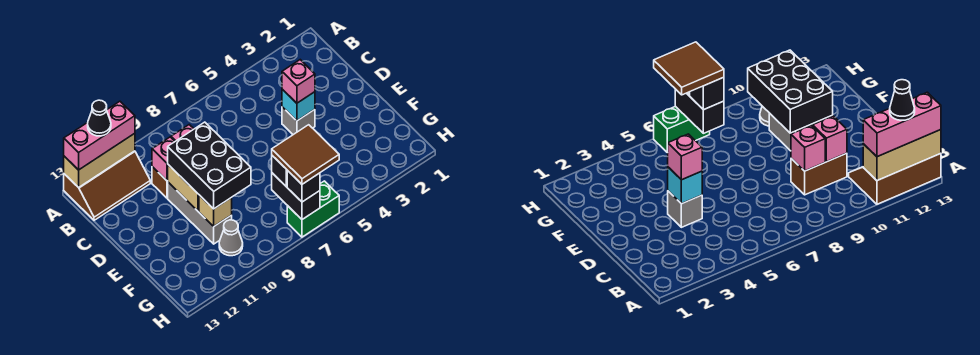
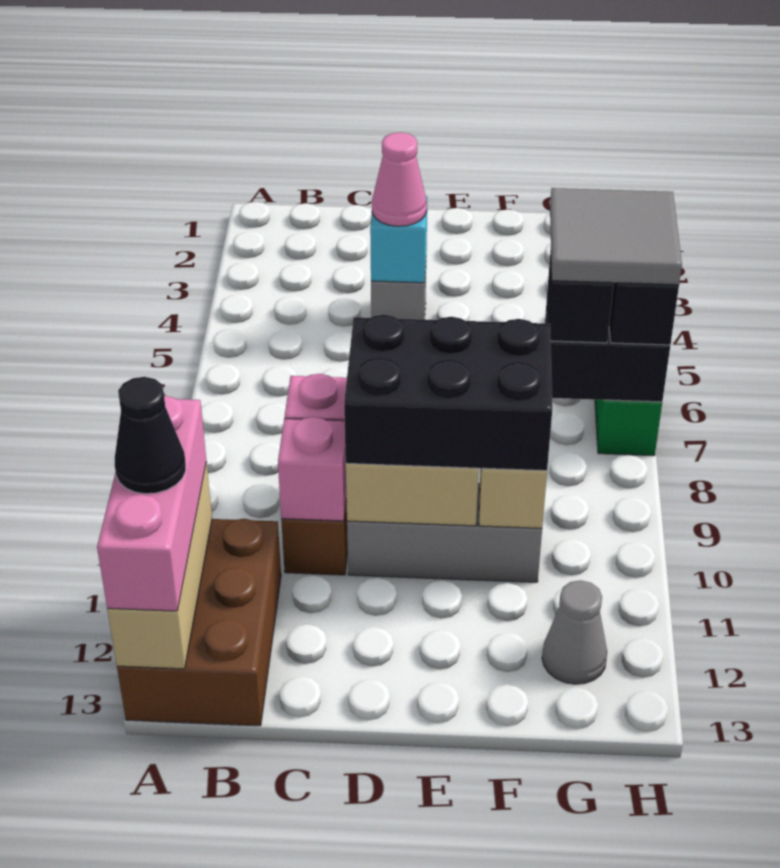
brown slope A11:B13 level 1 top A -> brown brick A11:B13 level 1
pink brick D4 level 3 -> pink cone D4 level 3
brown tile G6:H7 level 4 -> grey tile G6:H7 level 4
grey cone G10 level 1 -> grey cone G12 level 1

